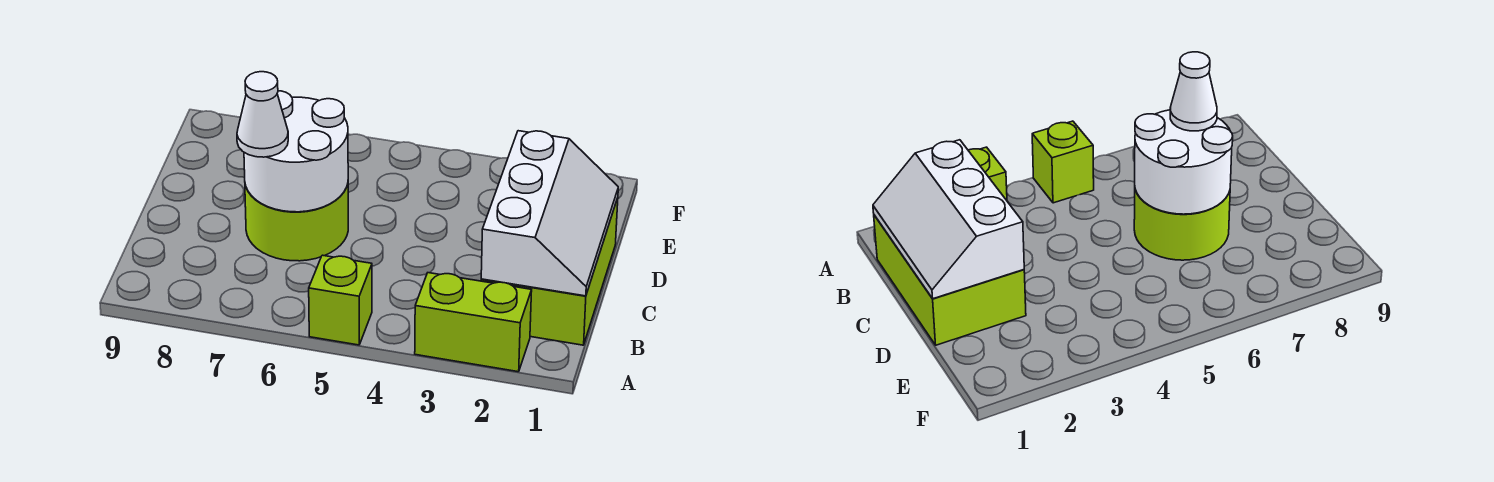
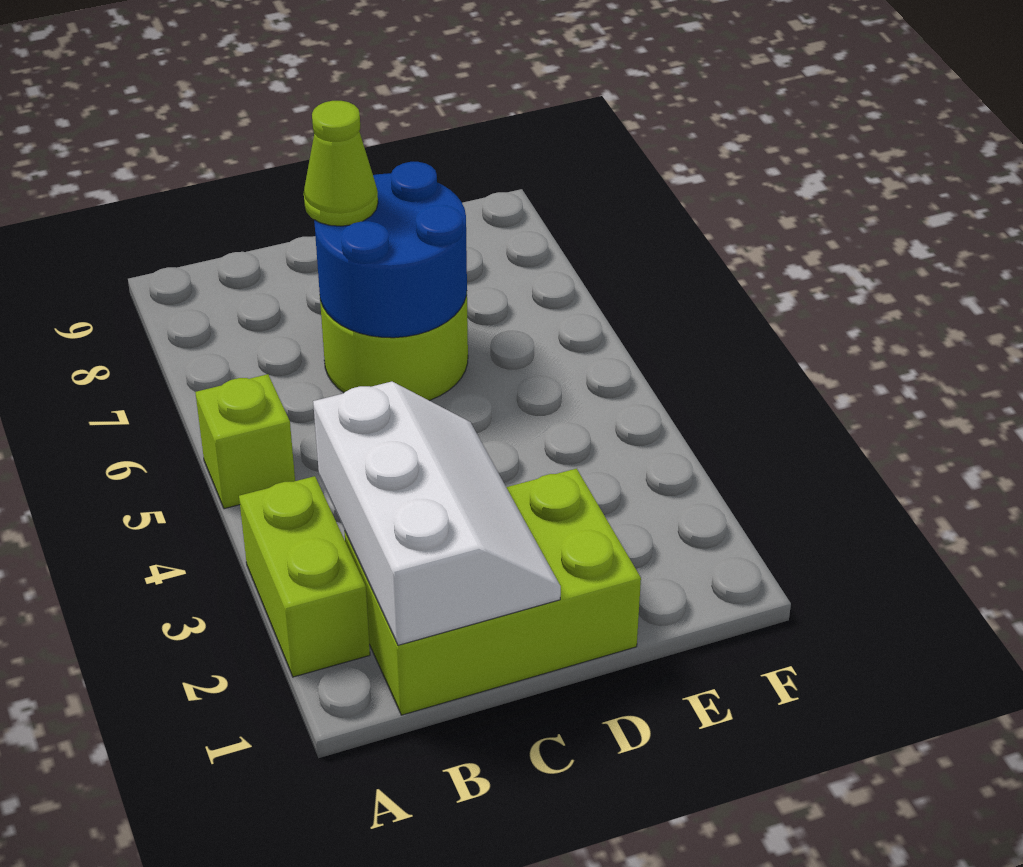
white slope B1:D2 level 2 top 2 -> white slope B1:C3 level 2 top B
white round brick C6:D7 level 2 -> blue round brick C6:D7 level 2
white cone C7 level 3 -> lime cone C7 level 3

